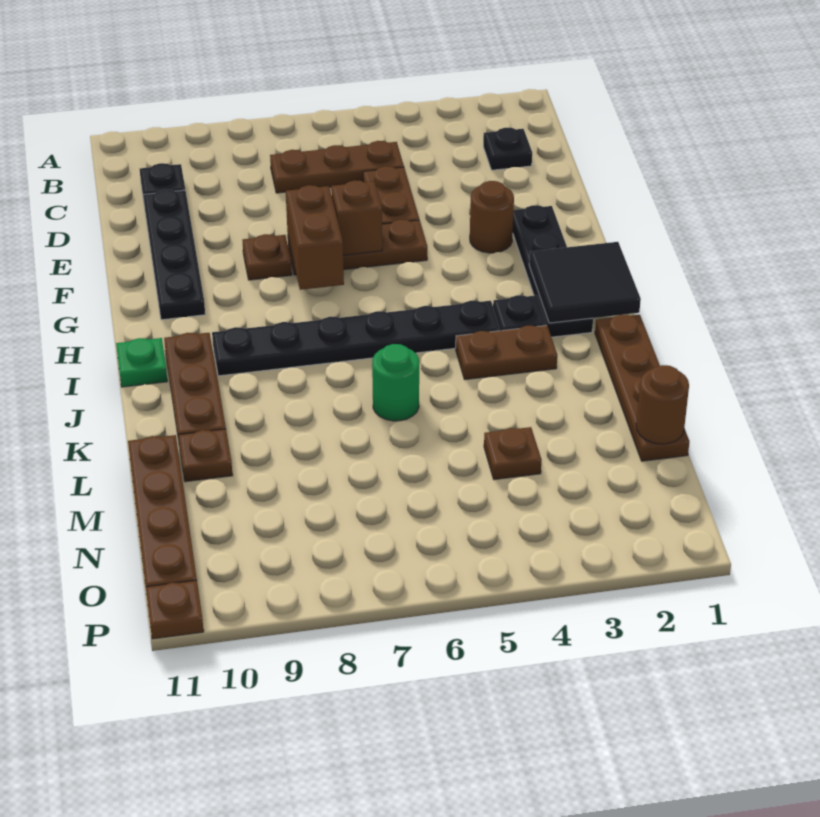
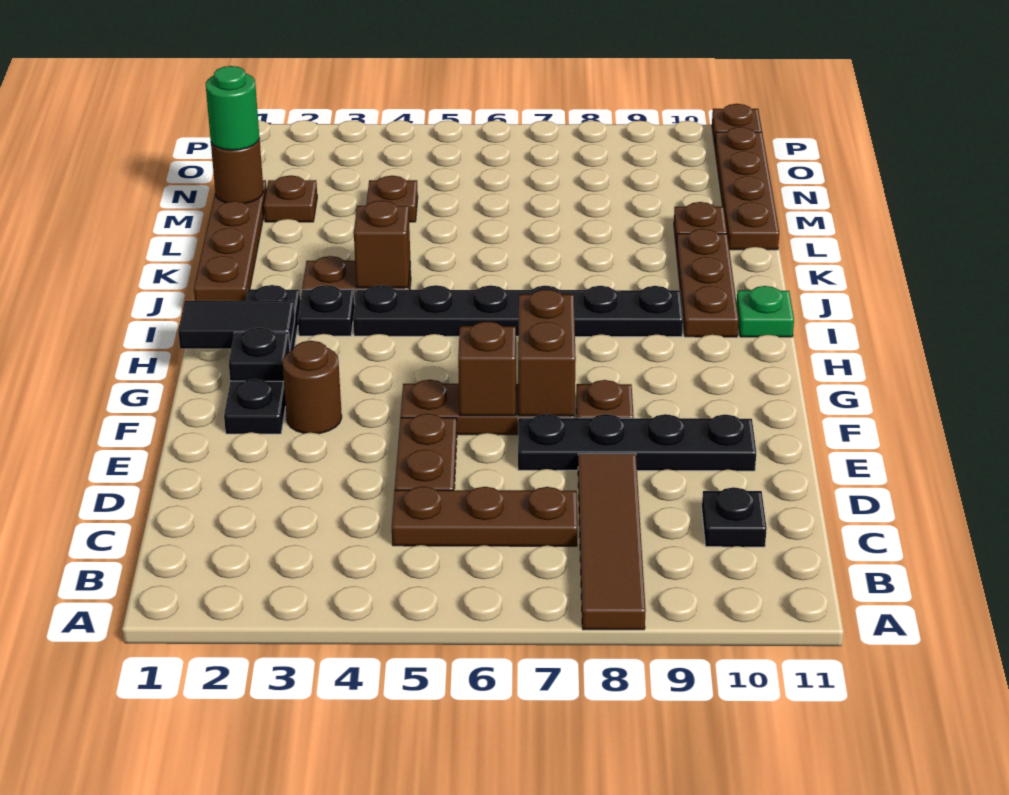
none -> brown tile A8:D8 level 1
black plate C2 level 1 -> black plate G2 level 2
black plate D10:G10 level 1 -> black plate E7:E10 level 1
black tile H1:I2 level 2 -> black tile H1:H2 level 2
none -> brown brick J4 level 2
green round brick K6 level 1 -> green round brick M1 level 3
none -> brown plate M2 level 1

